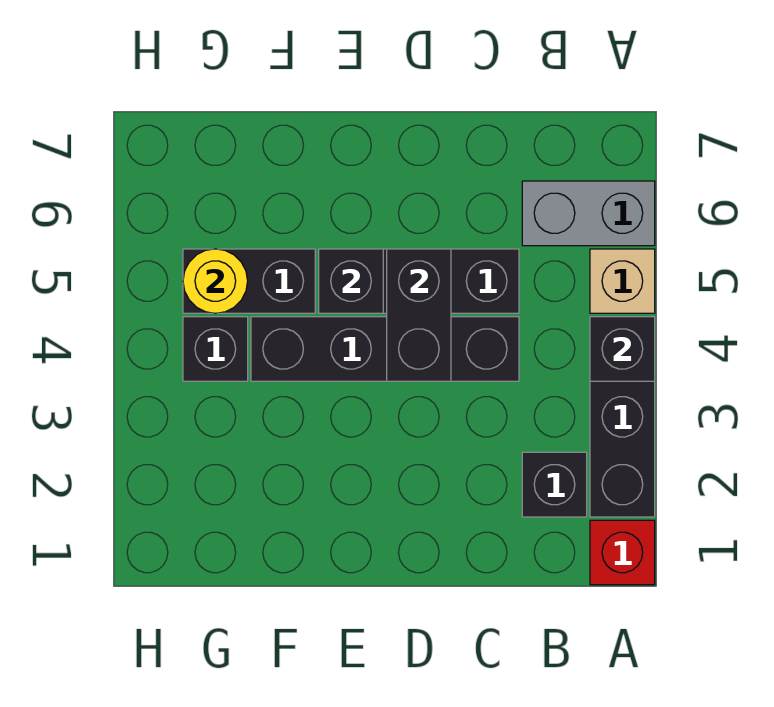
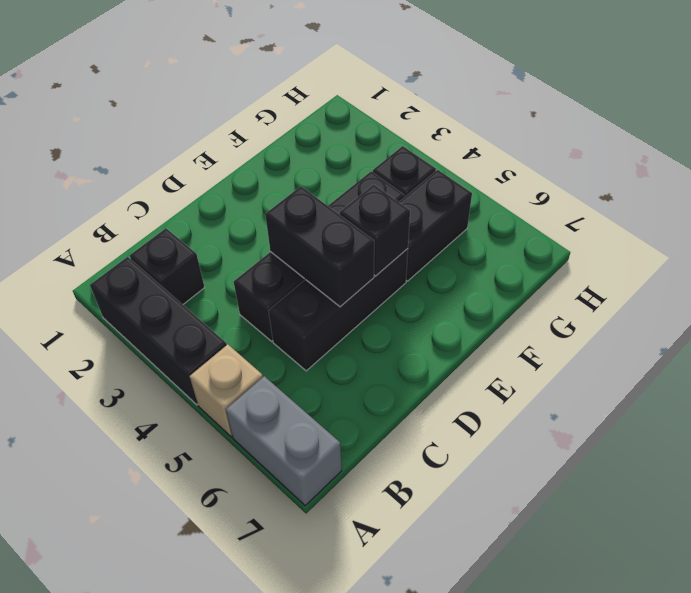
red brick A1 level 1 -> none
black brick A4 level 2 -> none
grey brick A6:B6 level 1 -> grey brick A6:A7 level 1
yellow round brick G5 level 2 -> none

